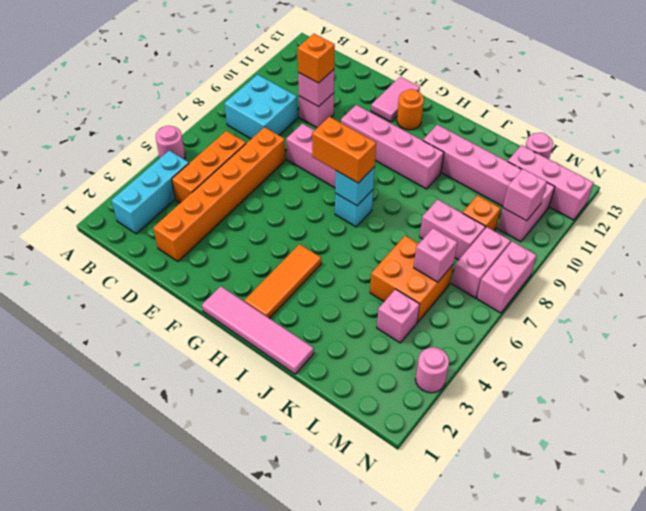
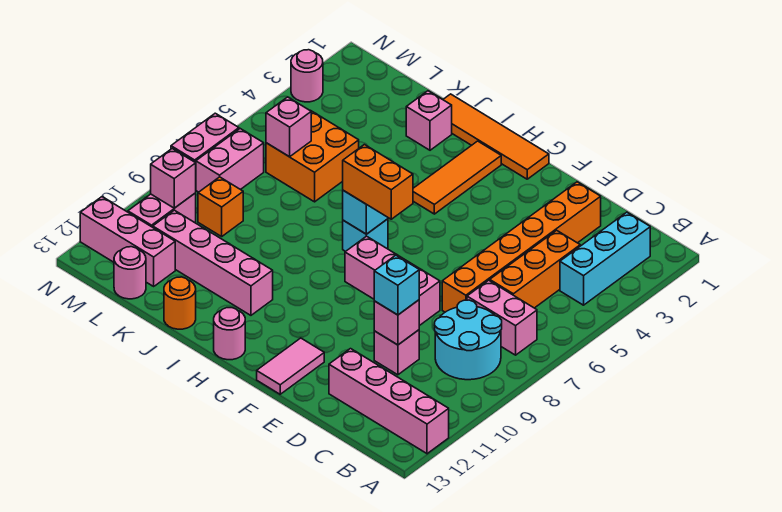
pink round brick A5 level 1 -> pink round brick H13 level 1
cyan brick B8:C9 level 1 -> cyan round brick B8:C9 level 1
orange brick D10 level 3 -> cyan brick D10 level 3
pink brick F10:I10 level 1 -> pink brick A12:D12 level 1
pink tile G1:J1 level 1 -> orange tile G1:J1 level 1
orange round brick G12 level 1 -> orange round brick J13 level 1
pink brick K8:L8 level 1 -> pink brick B7:C7 level 1
pink brick L4 level 1 -> pink brick J2 level 1

